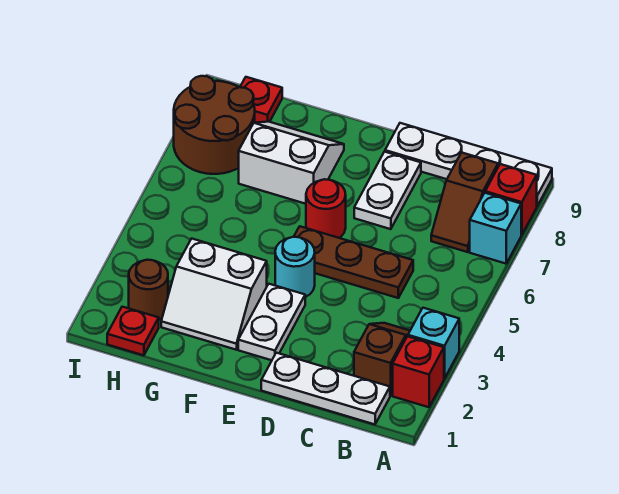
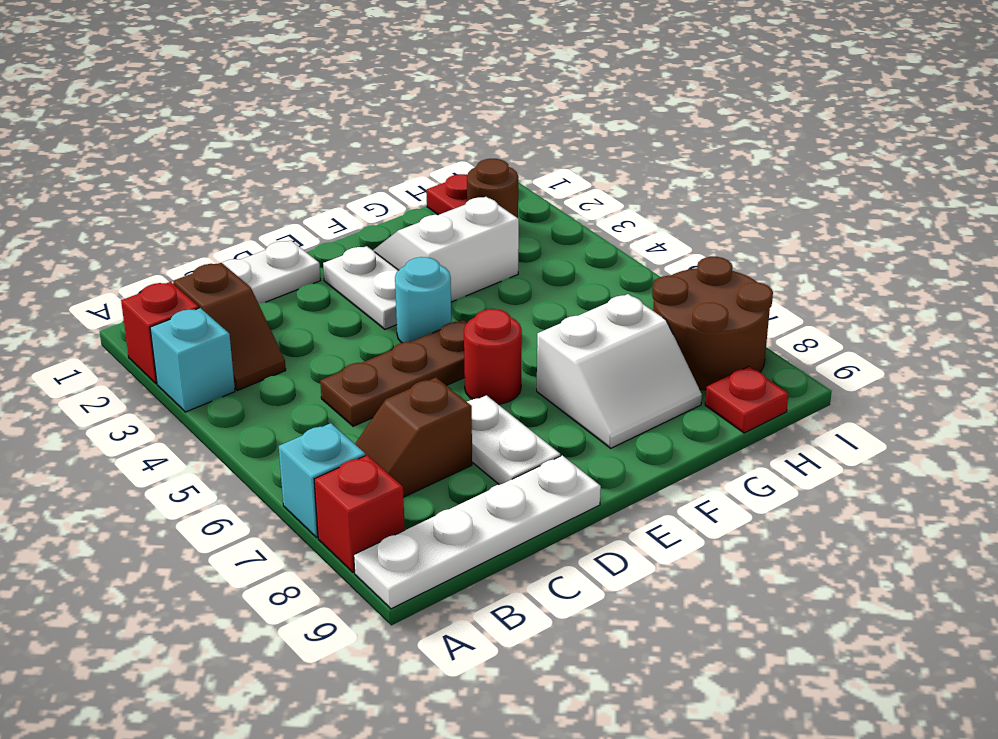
brown slope B7:B8 level 1 top 8 -> brown slope B7:C7 level 1 top C

